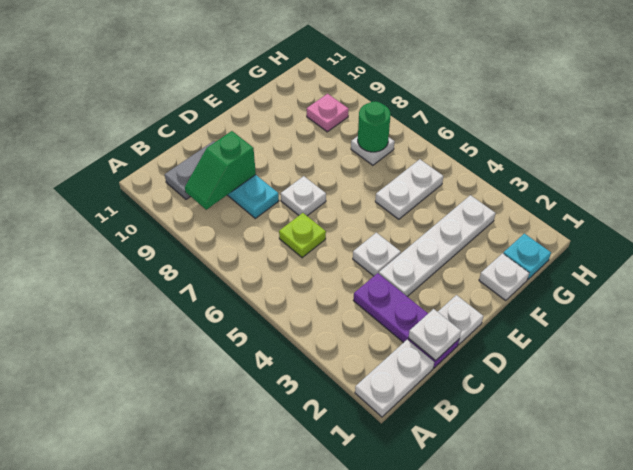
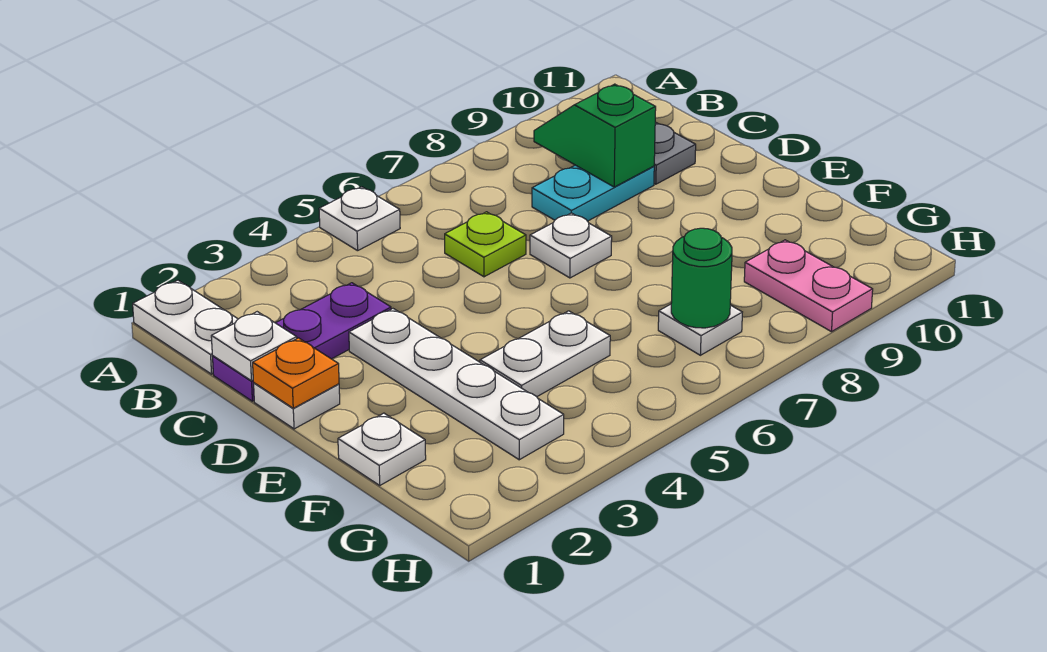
none -> orange plate D1 level 2
white plate D4 level 1 -> white plate A5 level 1
white plate F5:G5 level 1 -> white plate F4:F5 level 1
cyan plate G1 level 1 -> none
pink plate G9 level 1 -> pink plate G9:H9 level 1

